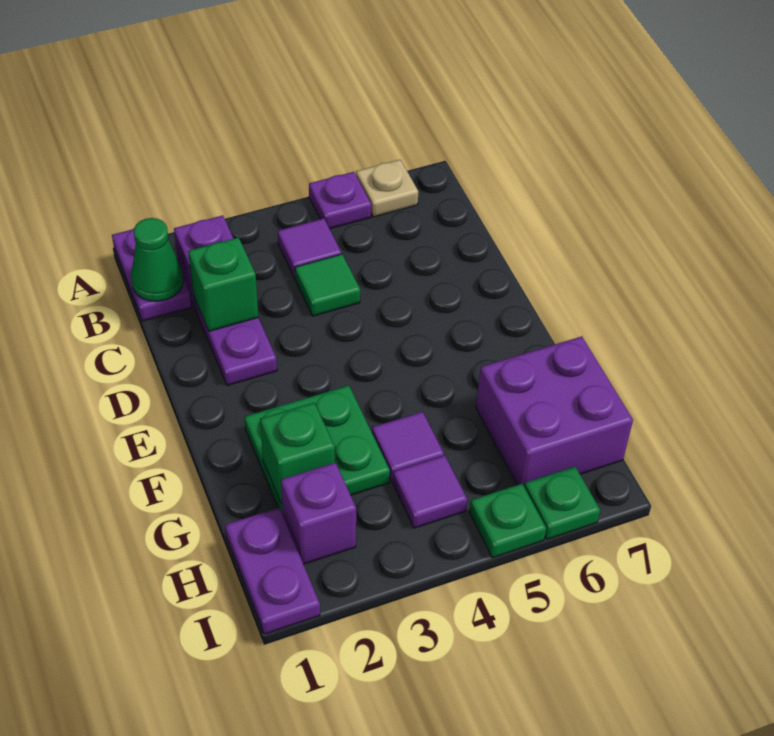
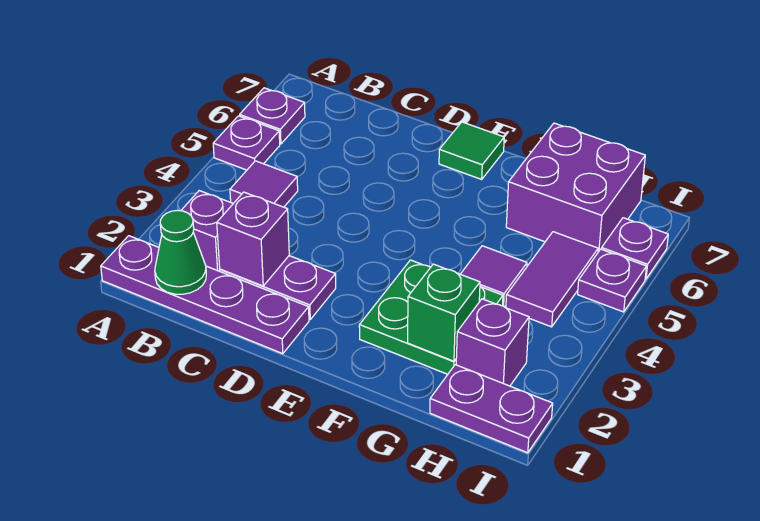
purple plate A1:B1 level 1 -> purple plate A1:D1 level 1
tan plate A6 level 1 -> purple plate A6 level 1
green brick C2 level 2 -> purple brick C2 level 2
green tile C4 level 1 -> green tile E7 level 1
purple tile H4 level 1 -> purple tile H4:H5 level 1
green plate I5 level 1 -> purple plate I5 level 1
green plate I6 level 1 -> purple plate I6 level 1

